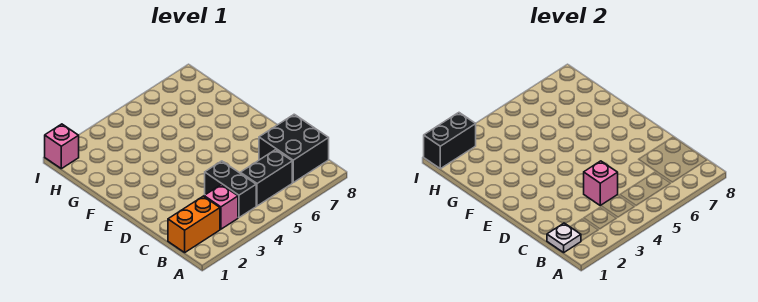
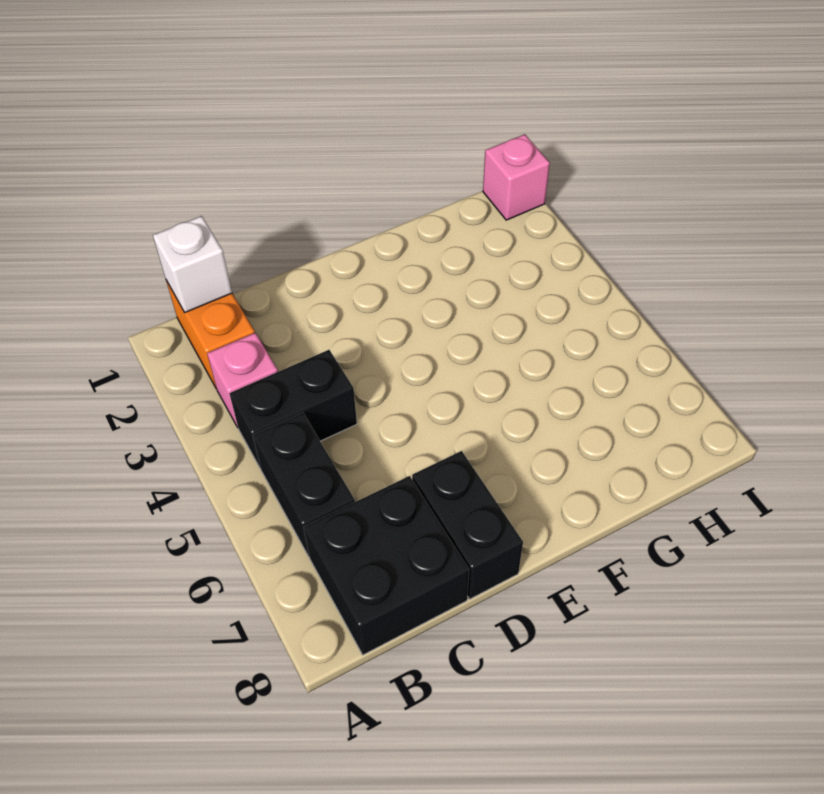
white plate B1 level 2 -> white brick B1 level 2
pink brick C4 level 2 -> none
black brick I1:I2 level 2 -> black brick D7:D8 level 1

